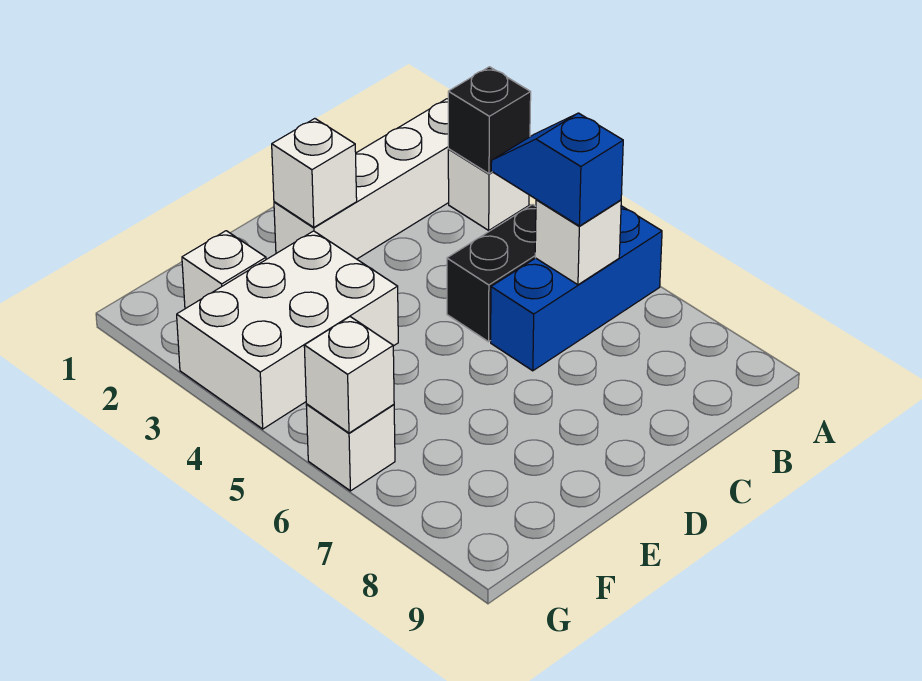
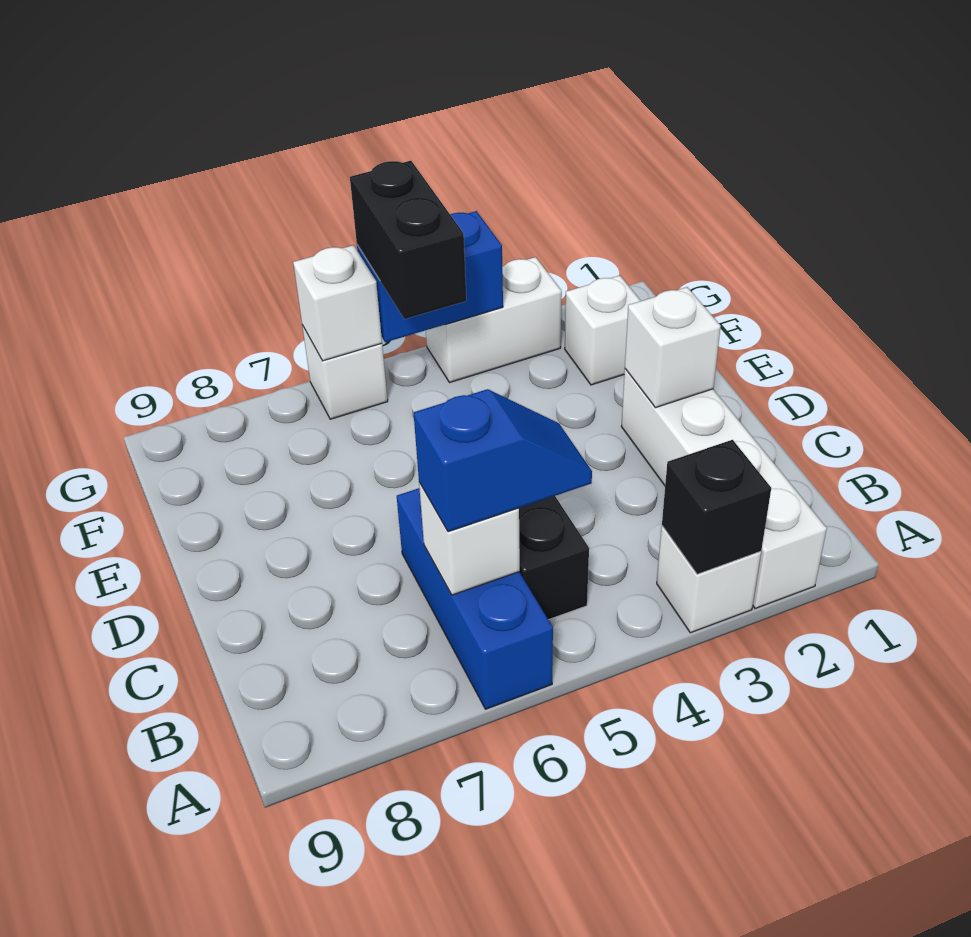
white brick E3:G4 level 1 -> white brick G3:G4 level 1
none -> black brick F5:G5 level 3
none -> blue brick G4:G5 level 2

